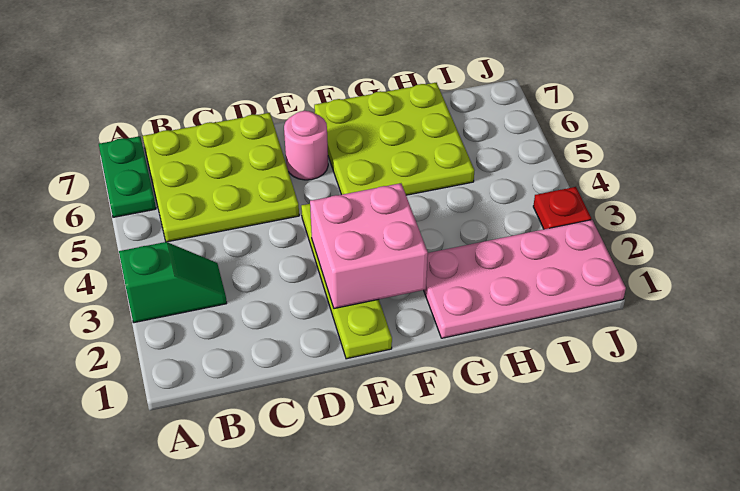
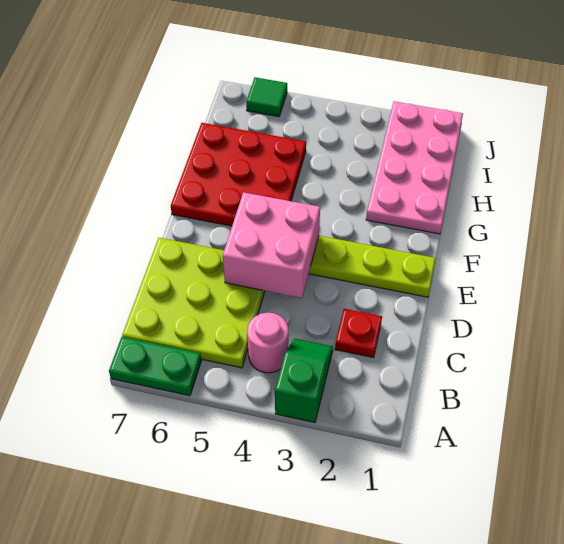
pink brick E2:F3 level 2 -> pink brick D4:E5 level 2
pink round brick E6 level 1 -> pink round brick B4 level 1
lime plate F5:H7 level 1 -> red plate F5:H7 level 1
red plate J3 level 1 -> red plate C2 level 1
none -> green tile J6 level 1

